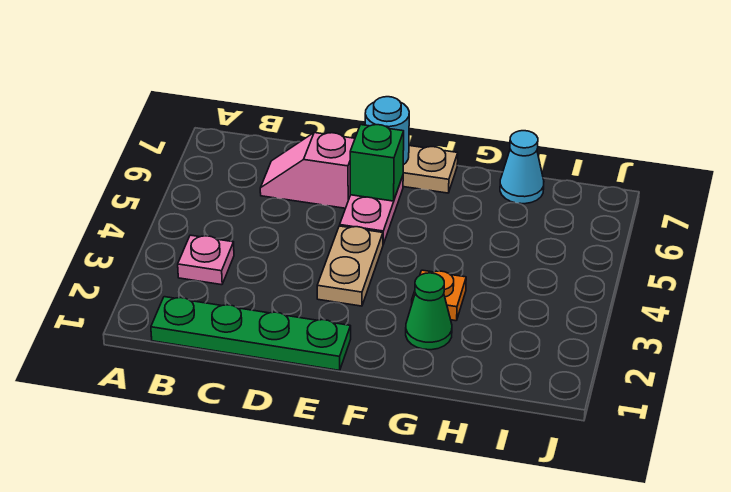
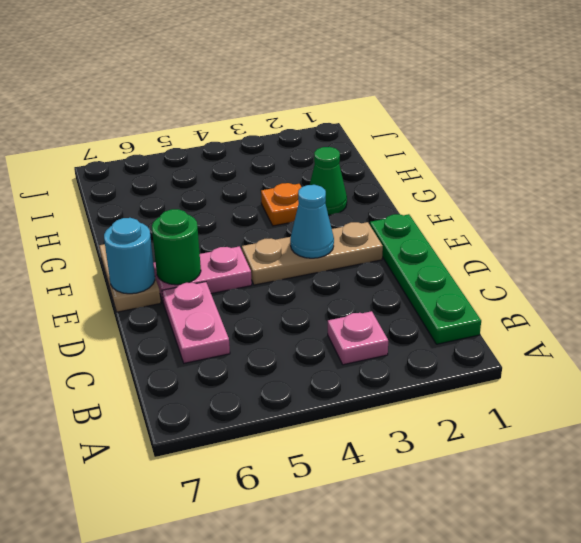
pink slope C6:D6 level 1 top D -> pink plate C6:D6 level 1
tan plate E3:E4 level 1 -> tan plate E2:E4 level 1
green brick E6 level 2 -> green round brick E6 level 2
cyan cone H7 level 1 -> cyan cone E3 level 2

